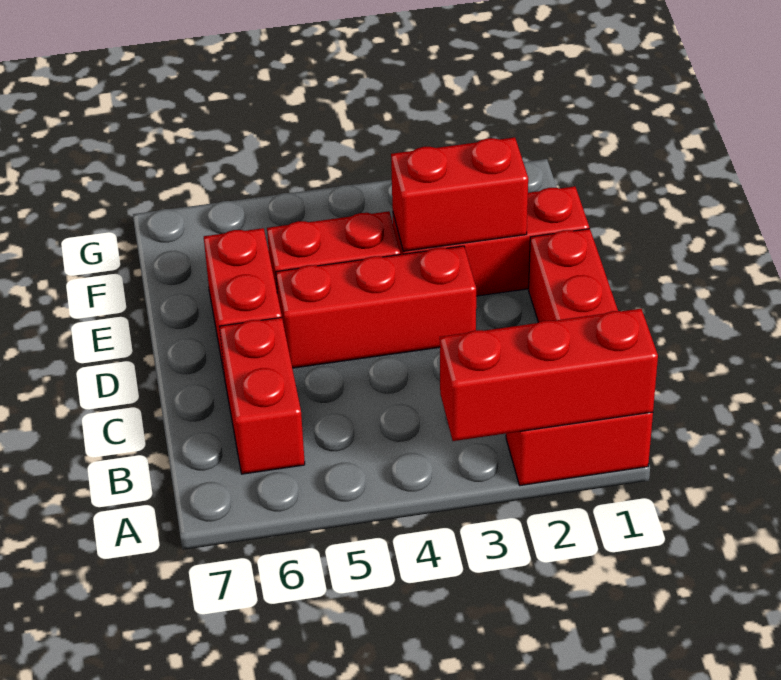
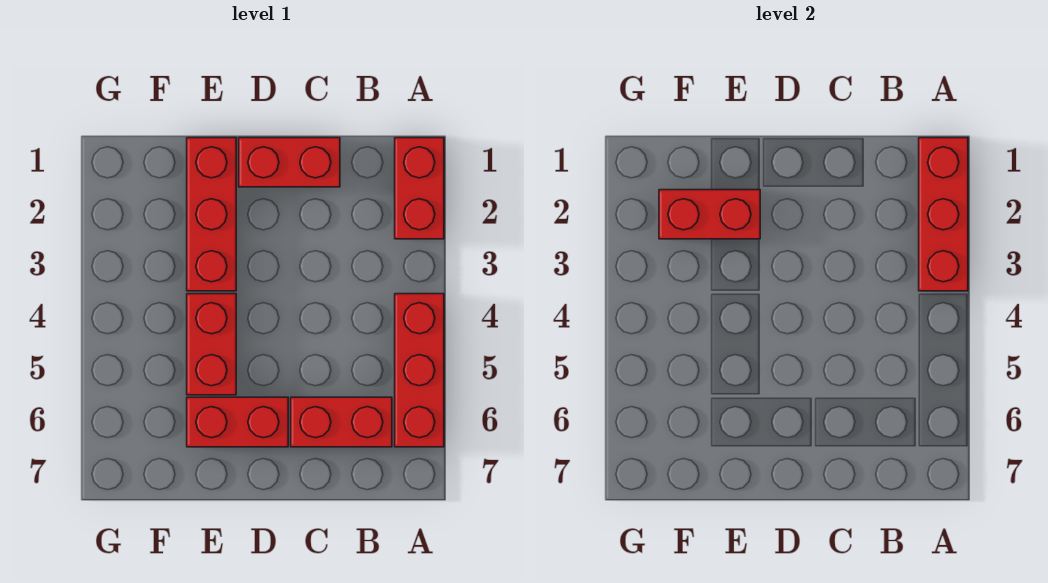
red brick D3:D5 level 1 -> red brick A4:A6 level 1
red brick E2:E3 level 2 -> red brick E2:F2 level 2

